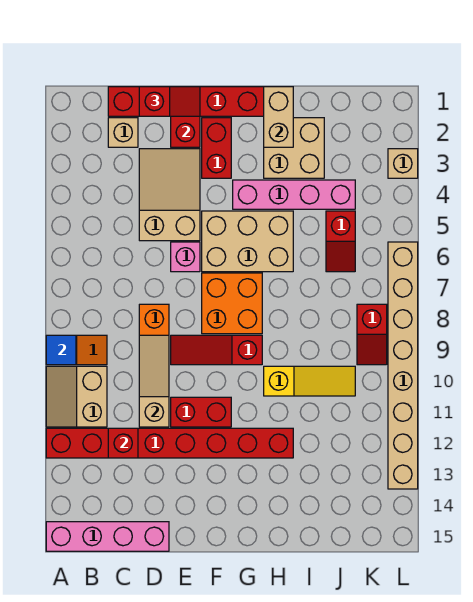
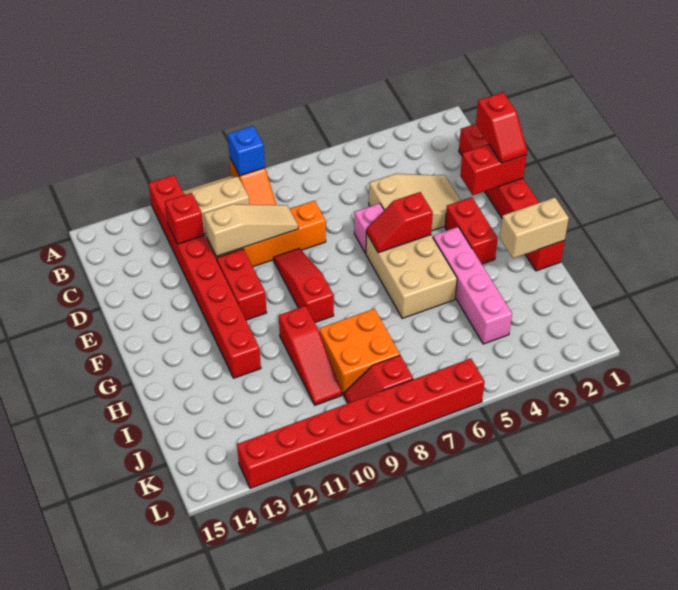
blue tile A9 level 2 -> blue brick A9 level 2
pink brick A15:D15 level 1 -> none
tan brick C2 level 1 -> none
red brick F2:F3 level 1 -> red brick F3:G3 level 1
orange brick F7:G8 level 1 -> orange brick I8:J9 level 1
tan brick H2:I3 level 1 -> none
yellow slope H10:J10 level 1 top H -> red slope H10:J10 level 1 top H
red slope J5:J6 level 1 top 5 -> red slope F5:F6 level 2 top 5
tan brick L3 level 1 -> none
tan brick L6:L13 level 1 -> red brick L6:L13 level 1

